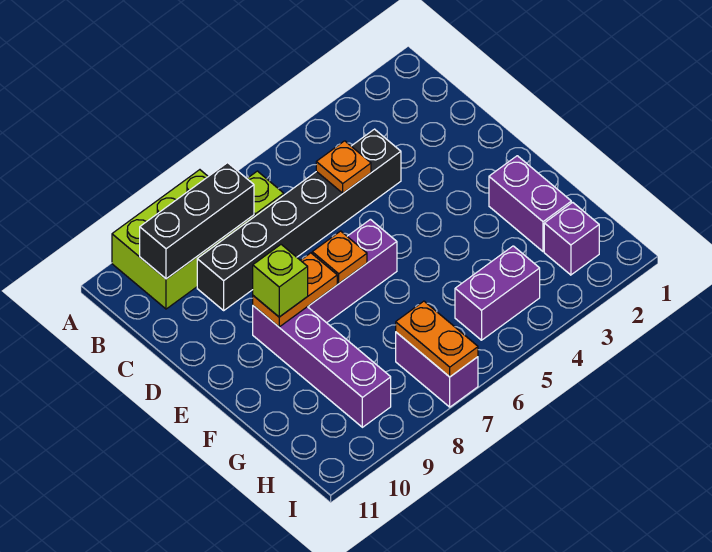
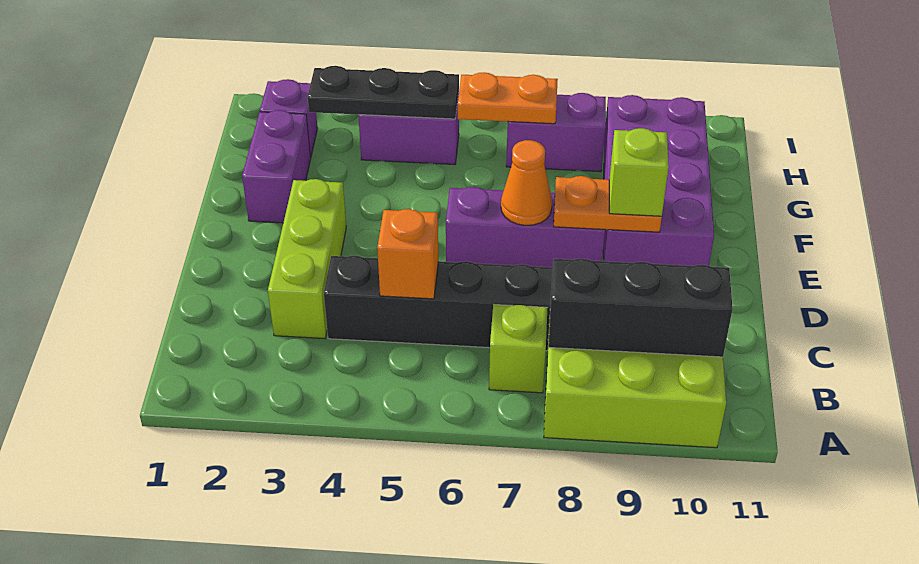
none -> lime brick C3:E3 level 1
orange plate C5 level 2 -> orange brick C5 level 2
orange plate E7 level 2 -> orange cone E7 level 2
purple brick E9:H9 level 1 -> purple brick E9:H10 level 1
none -> black plate H3:H5 level 2
purple brick H7:I7 level 1 -> purple brick H7:H8 level 1
orange plate H7:I7 level 2 -> orange plate H6:H7 level 2

